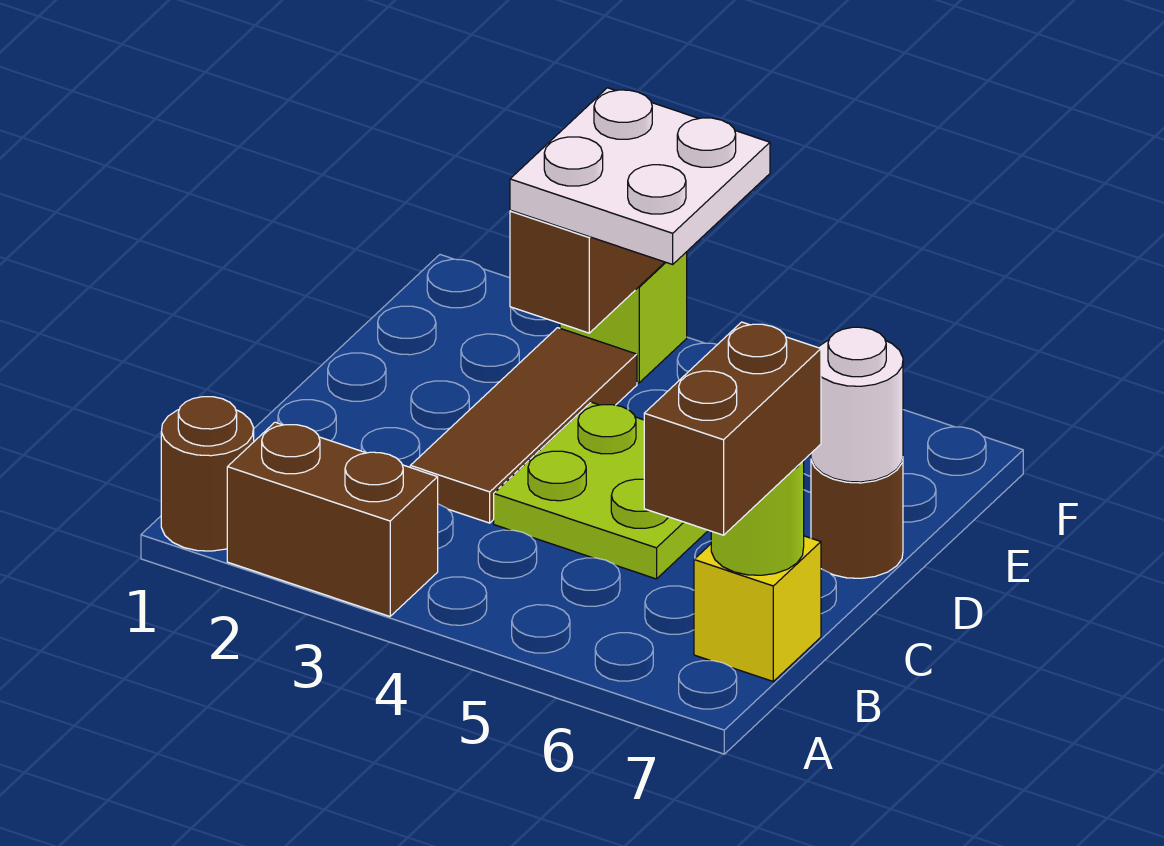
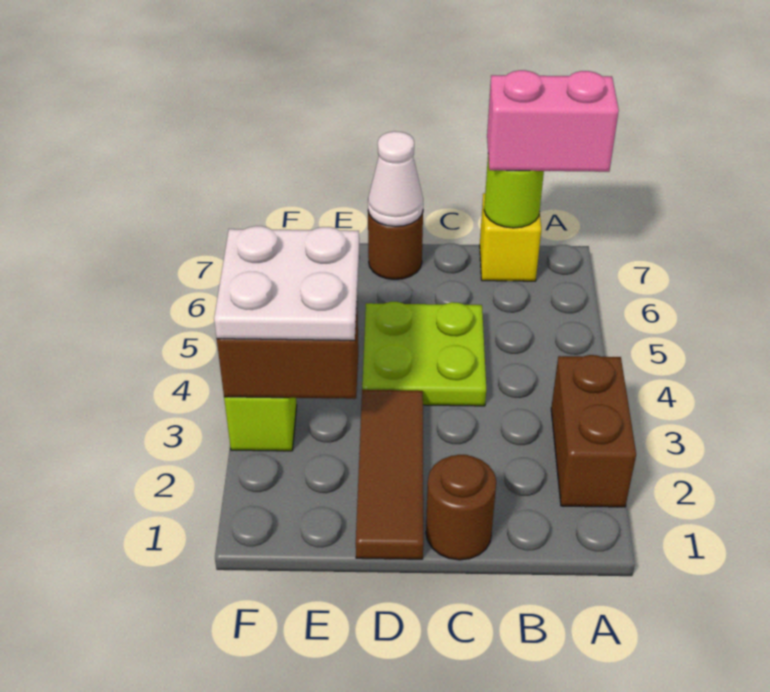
brown round brick A1 level 1 -> brown round brick C1 level 1
brown brick A7:B7 level 3 -> pink brick A7:B7 level 3
brown tile C3:E3 level 1 -> brown tile D1:D3 level 1
white round brick D7 level 2 -> white cone D7 level 2

